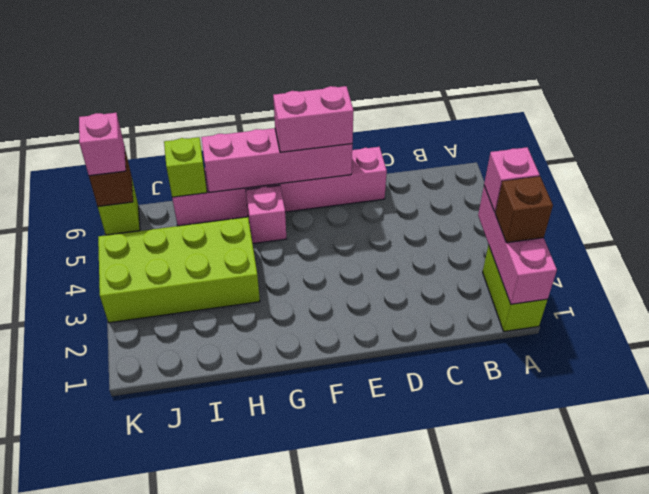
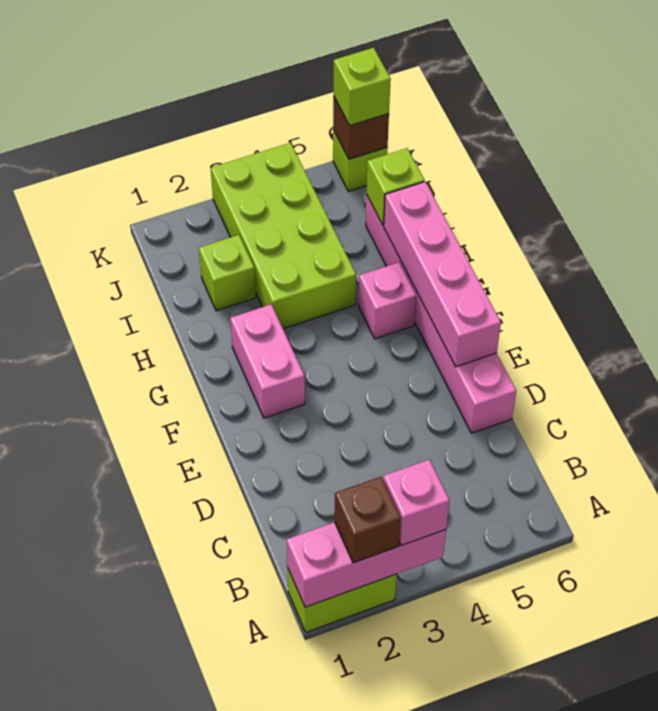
pink brick E6:F6 level 3 -> pink brick F2:G2 level 1
none -> lime brick I2 level 1
pink brick K6 level 3 -> lime brick K6 level 3

